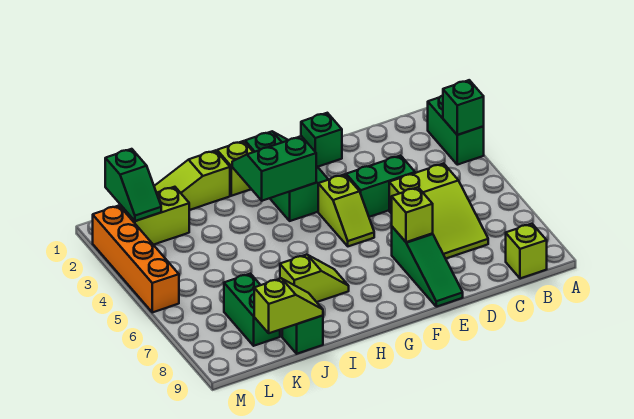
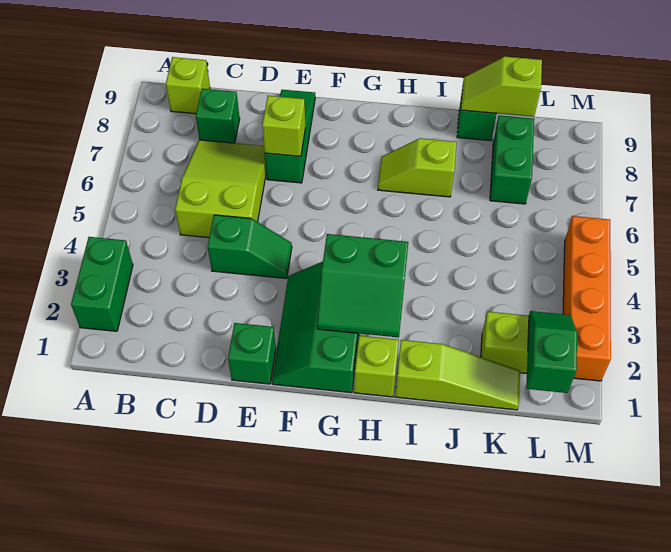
green brick A3 level 2 -> green brick C8 level 1
green brick D4:E4 level 1 -> green slope D4:E4 level 1 top D
lime slope F4:F5 level 1 top 4 -> none

